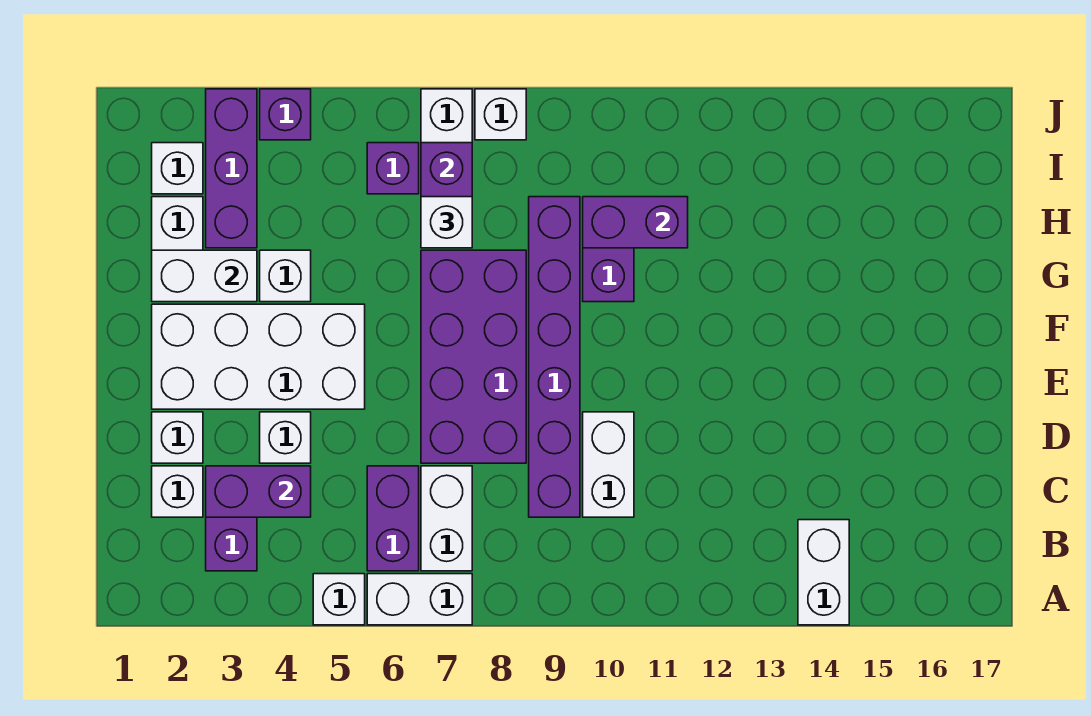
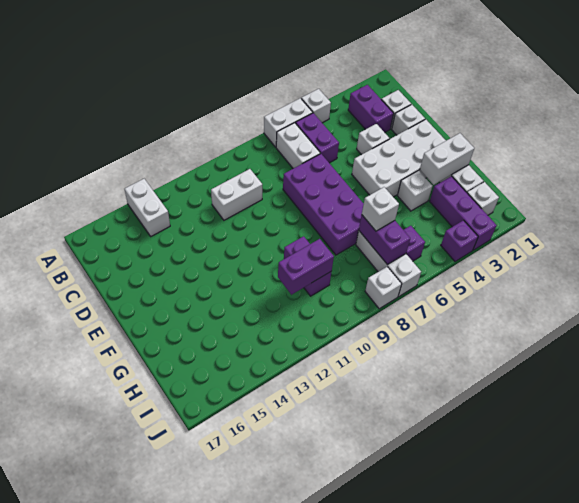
purple brick C3:C4 level 2 -> none
purple brick C9:H9 level 1 -> none
white brick C10:D10 level 1 -> white brick C10:C11 level 1

